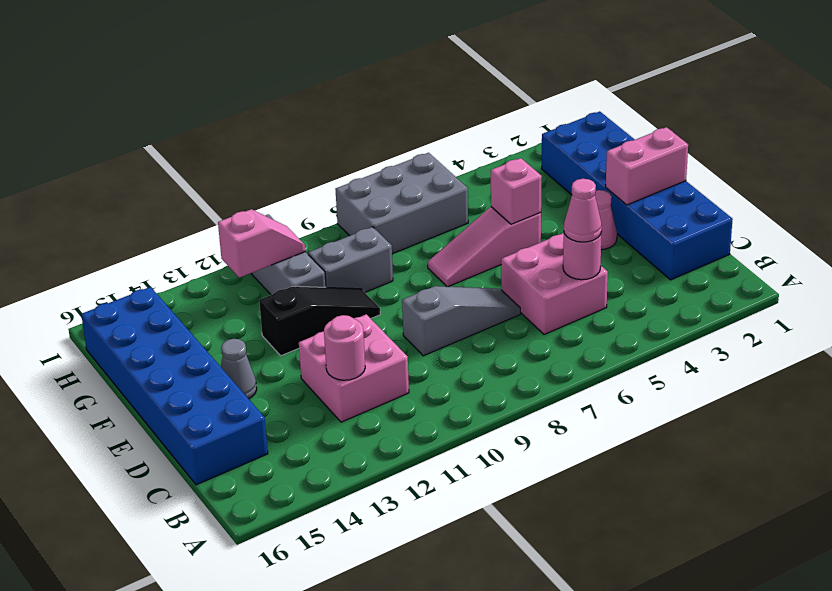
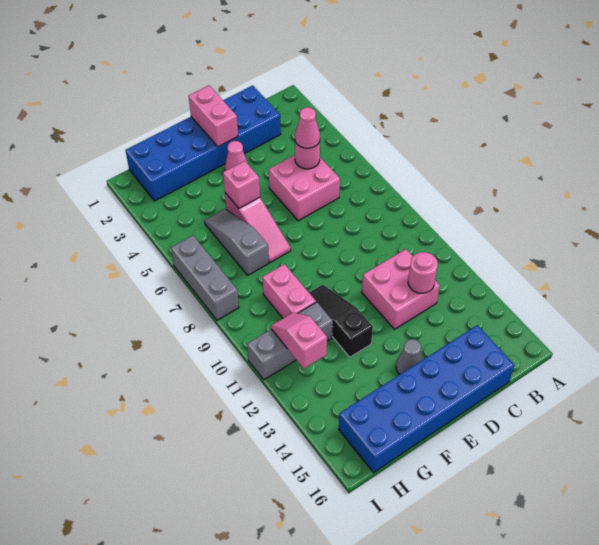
grey slope D7:D9 level 1 top 9 -> grey slope G5:G7 level 1 top 7
grey brick G9:G10 level 1 -> pink brick G9:G10 level 1
grey brick H6:I8 level 1 -> grey brick I6:I8 level 1

